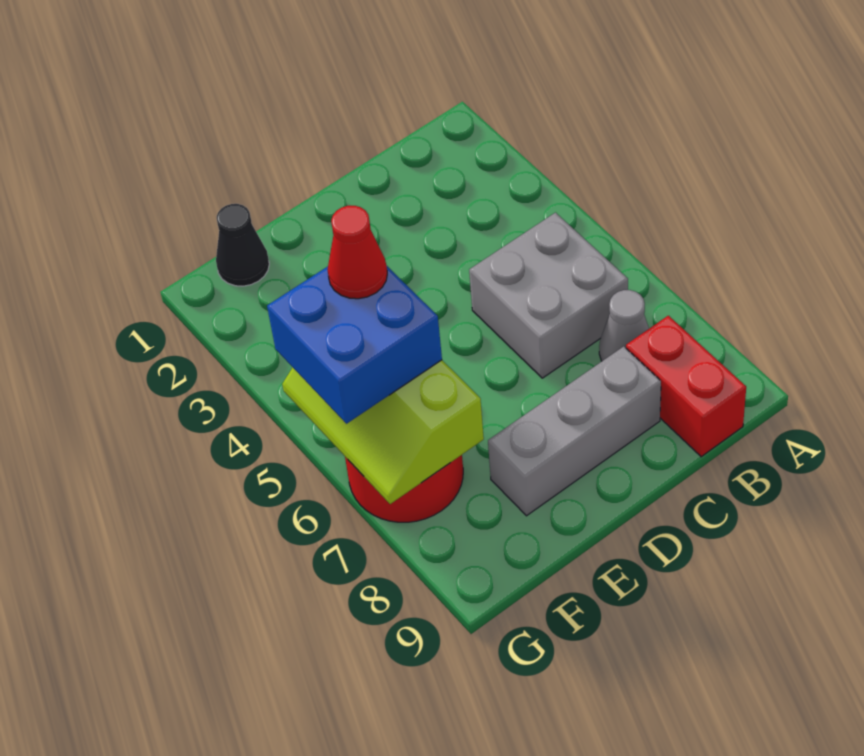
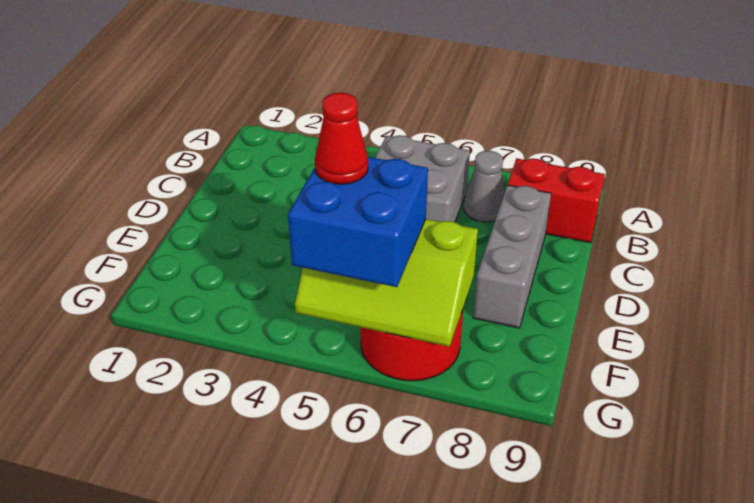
black cone F1 level 1 -> none

